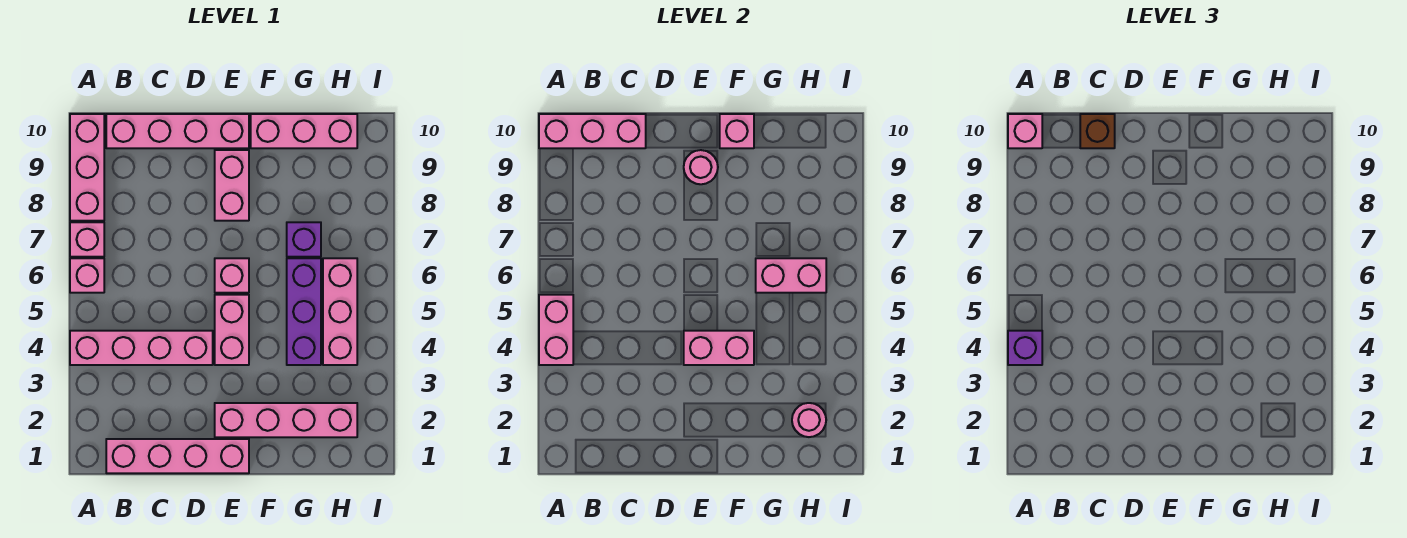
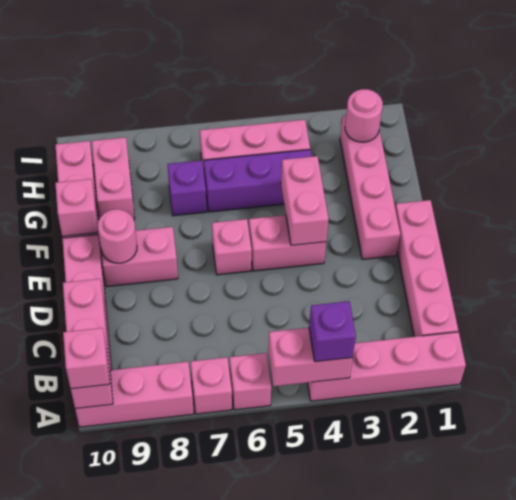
pink brick A4:D4 level 1 -> pink brick A1:A4 level 1
brown brick C10 level 3 -> none
pink brick G6:H6 level 2 -> pink brick G9:H9 level 1

